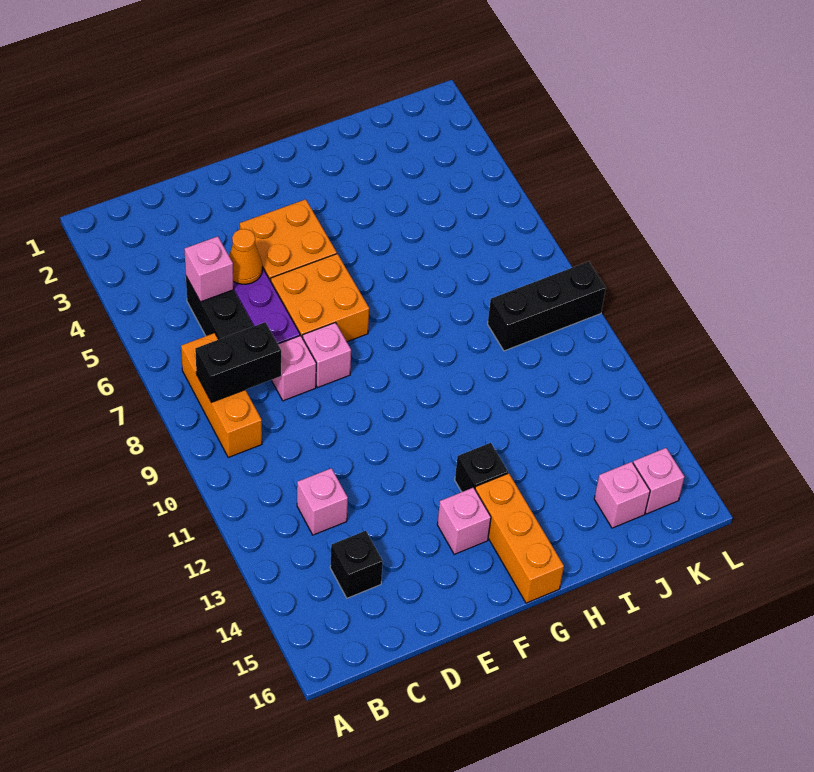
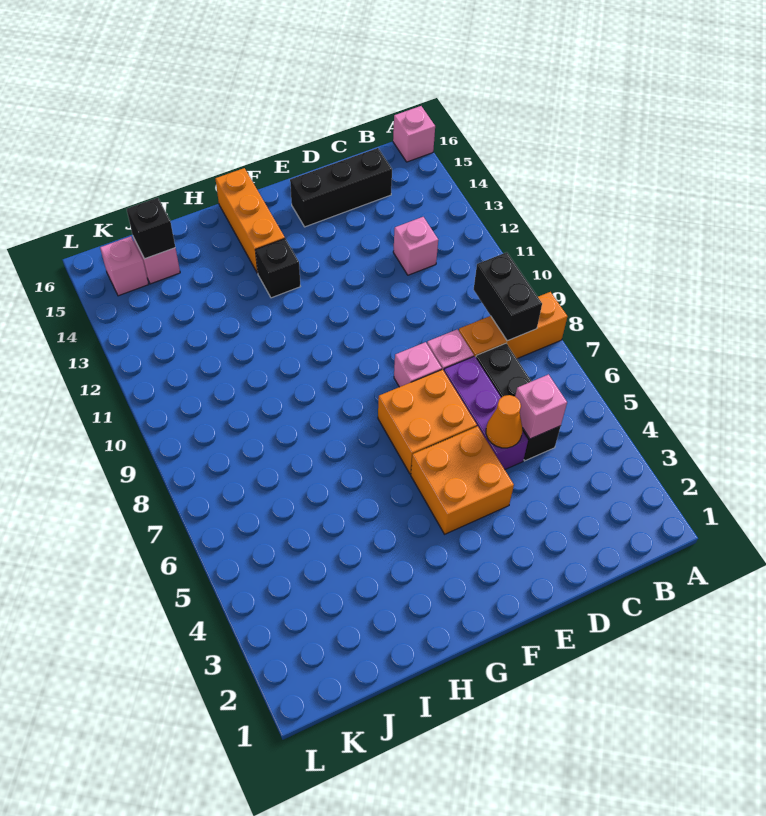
orange brick B7:B9 level 1 -> orange brick A8:C8 level 1
black brick B8:C8 level 2 -> black brick B8:B9 level 2
black brick C14 level 1 -> black brick J15 level 2
pink brick F14 level 1 -> pink brick A16 level 1
black brick J9:L9 level 1 -> black brick C15:E15 level 1

